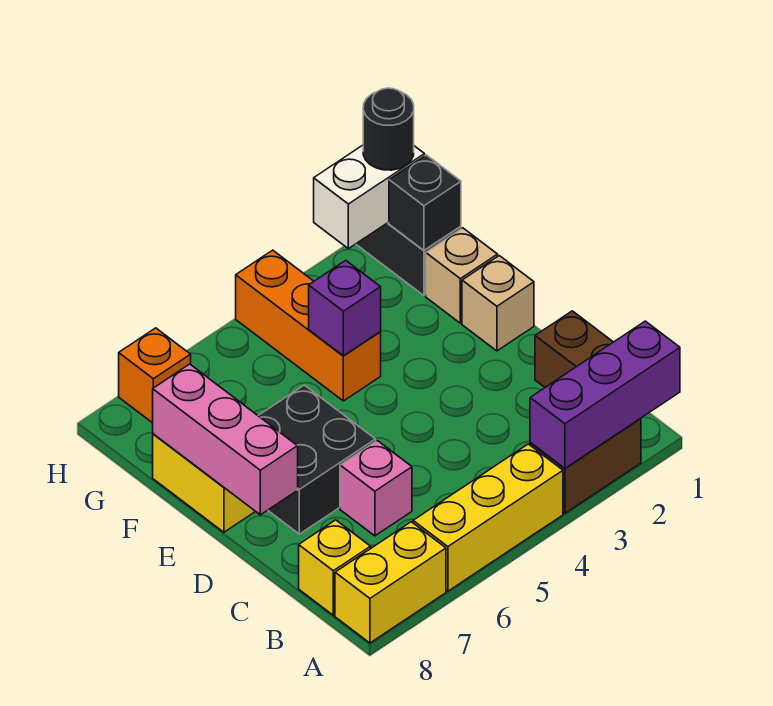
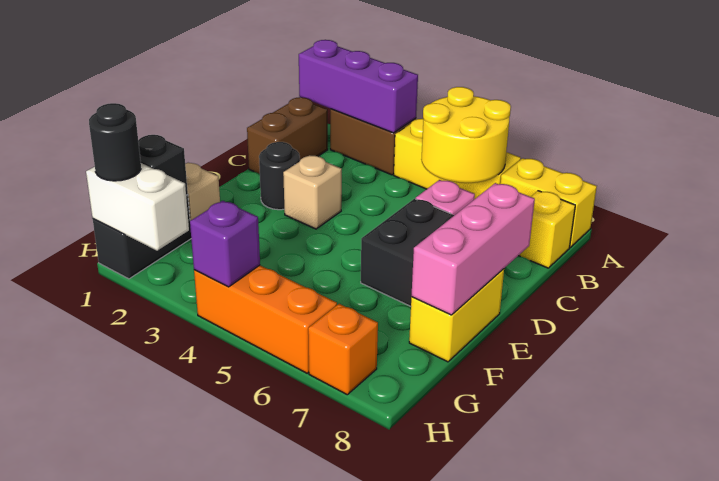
none -> yellow round brick A5:B6 level 2
none -> black round brick D2 level 1
tan brick E1 level 1 -> tan brick D3 level 1
orange brick F4:H4 level 1 -> orange brick H4:H6 level 1
purple brick F4 level 2 -> purple brick H4 level 2

